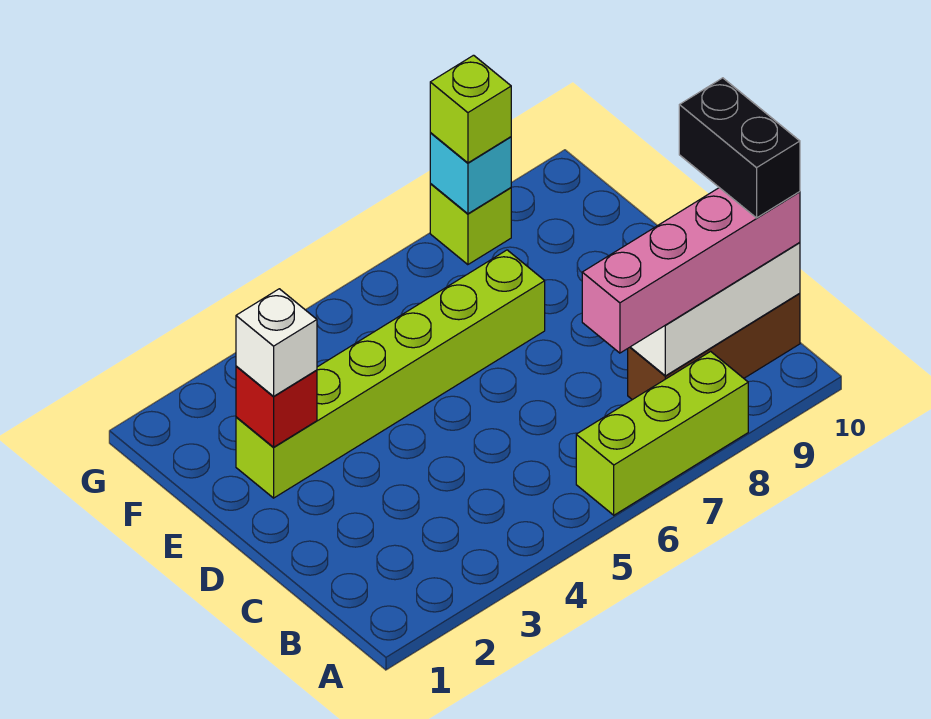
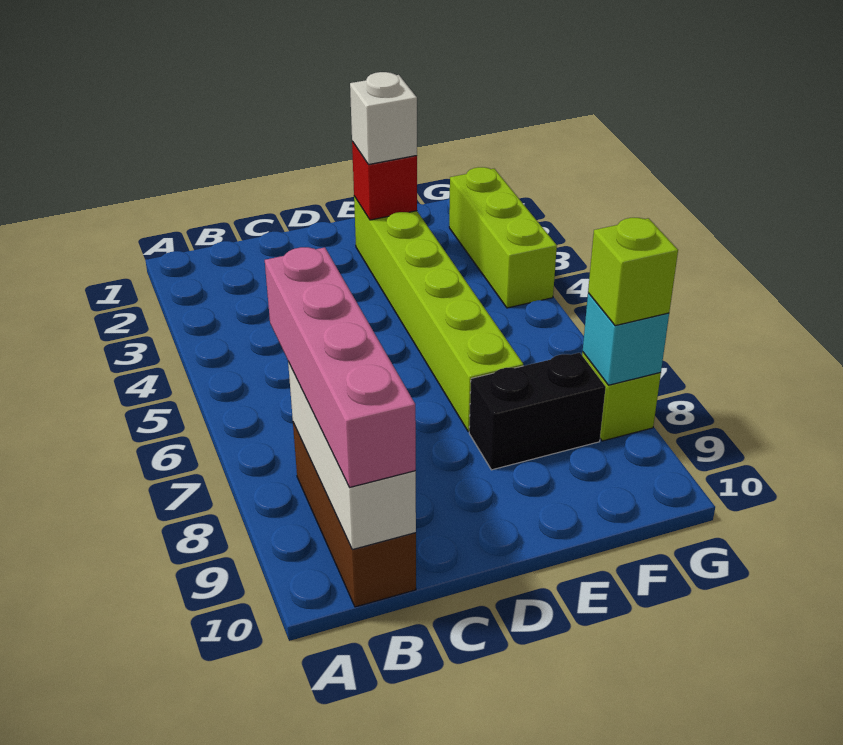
lime brick A6:A8 level 1 -> lime brick G2:G4 level 1
black brick B10:C10 level 4 -> black brick E8:F8 level 1

